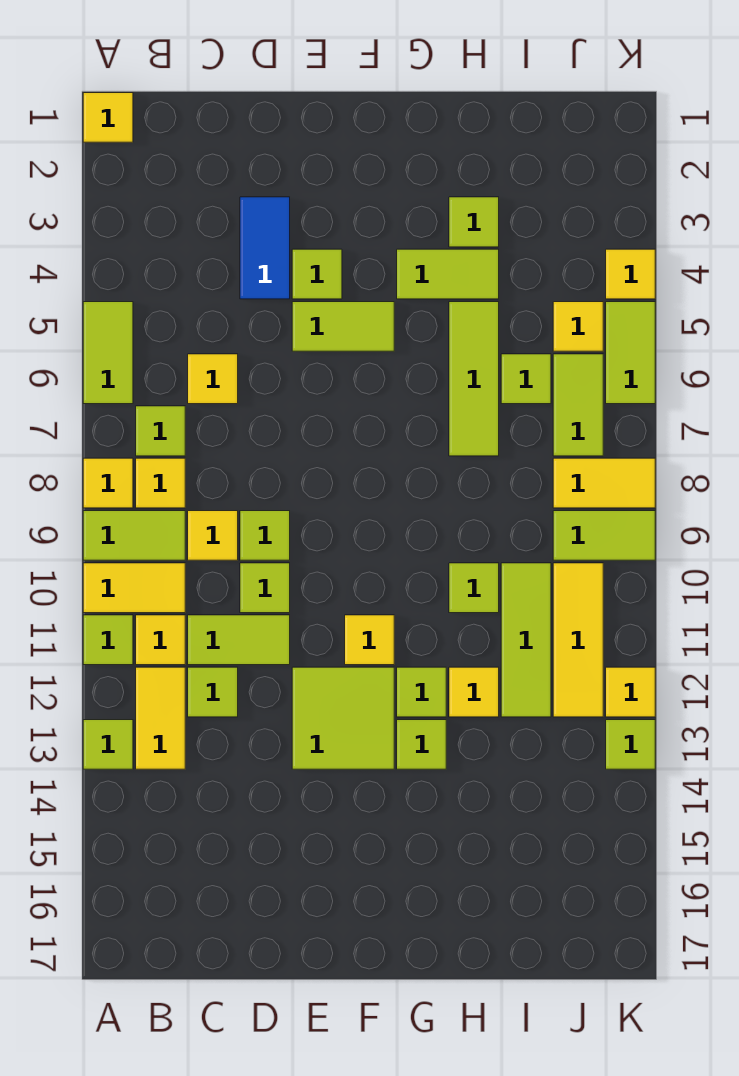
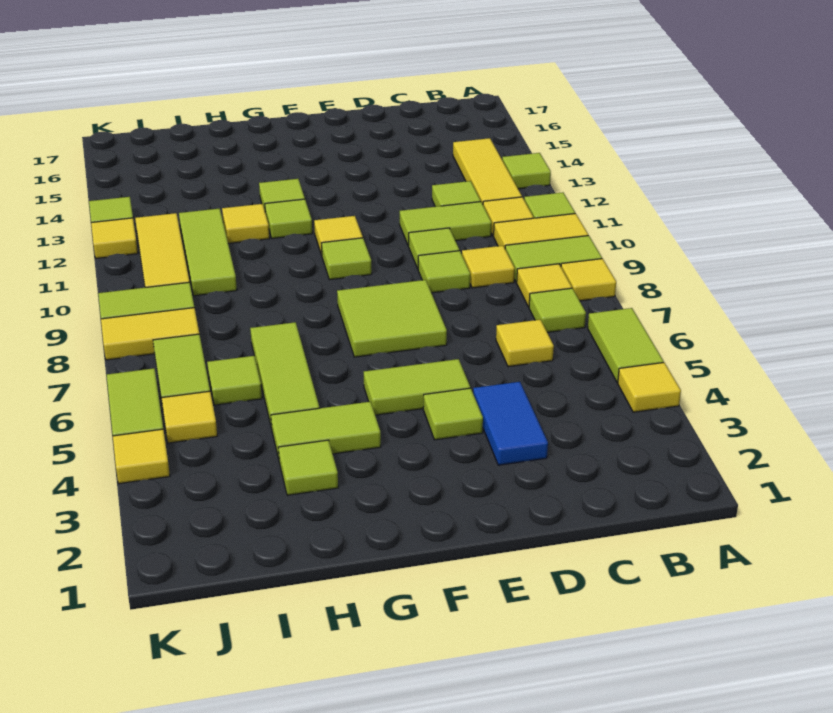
yellow tile A1 level 1 -> yellow tile A4 level 1
yellow tile B12:B13 level 1 -> yellow tile B12:B14 level 1
lime tile E12:F13 level 1 -> lime tile E7:F8 level 1
lime tile H10 level 1 -> lime tile F10 level 1

